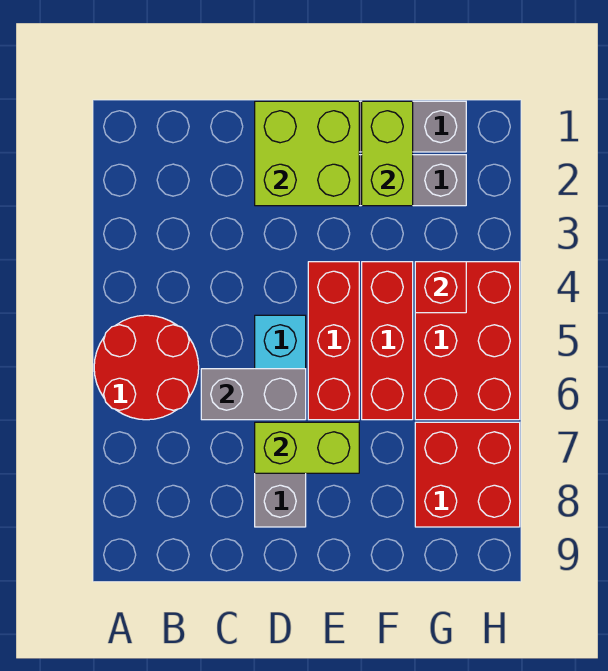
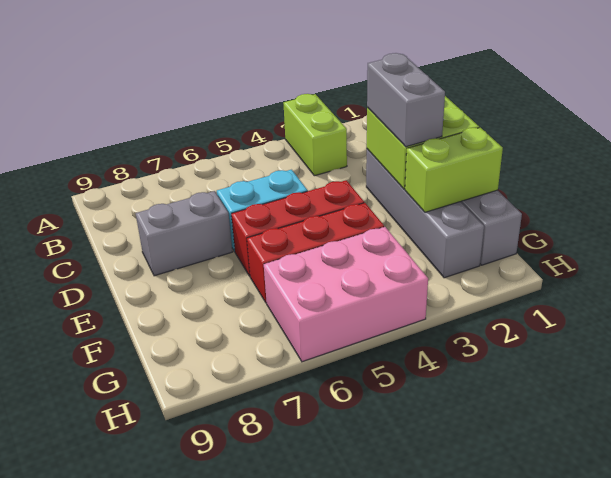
red round brick A5:B6 level 1 -> none
grey brick C6:D6 level 2 -> grey brick D2:E2 level 3
lime brick D7:E7 level 2 -> lime brick A3:B3 level 1
red brick G4:H6 level 1 -> pink brick G4:H6 level 1
red brick G4 level 2 -> none
red brick G7:H8 level 1 -> none

